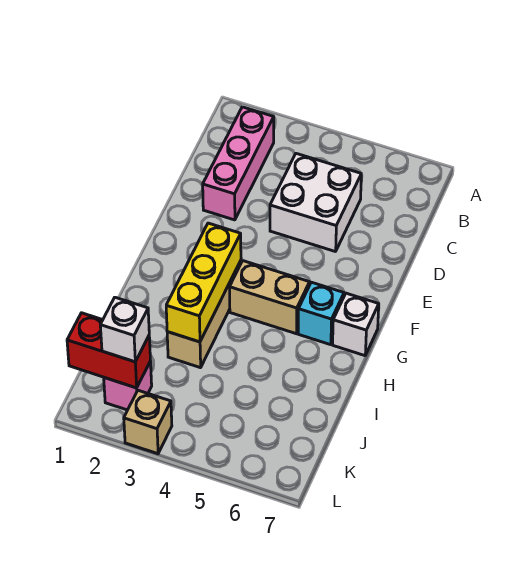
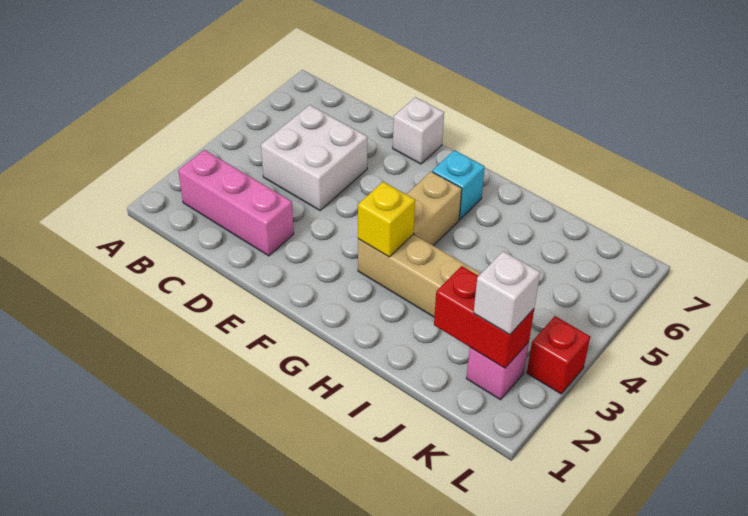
yellow brick G3:I3 level 2 -> yellow brick G3 level 2
white brick G7 level 1 -> white brick E7 level 1
red brick K1:K2 level 2 -> red brick J2:K2 level 2
tan brick L3 level 1 -> red brick L3 level 1

